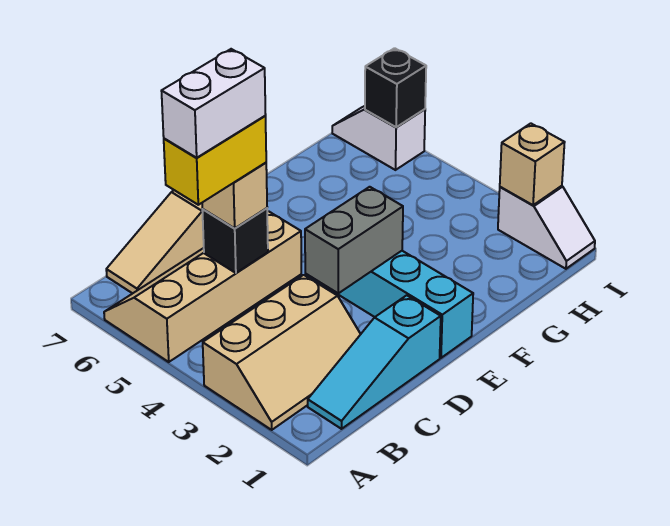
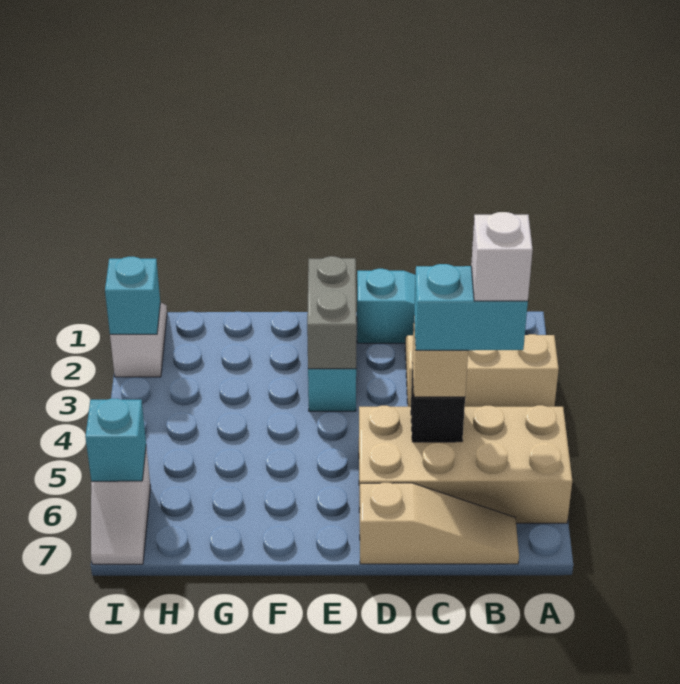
tan slope A5:D6 level 1 top 5 -> tan brick A5:D6 level 1
yellow brick B5:C5 level 4 -> cyan brick B5:C5 level 4
white brick B5:C5 level 5 -> white brick B5 level 5
grey brick D3:E3 level 2 -> grey brick E2:E3 level 2
tan brick I2 level 2 -> cyan brick I2 level 2
black brick I6 level 2 -> cyan brick I6 level 2

